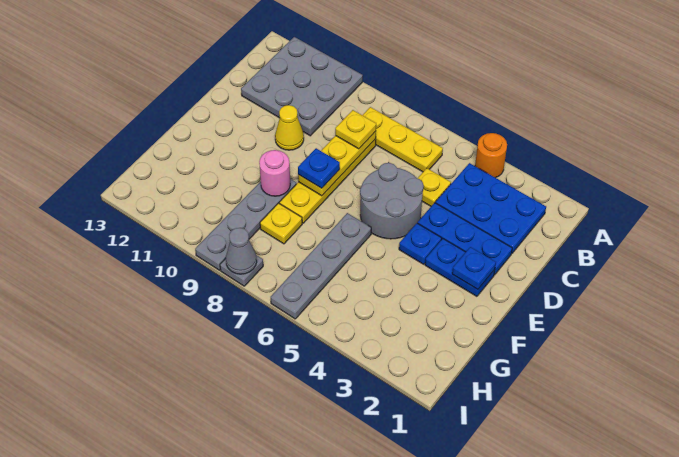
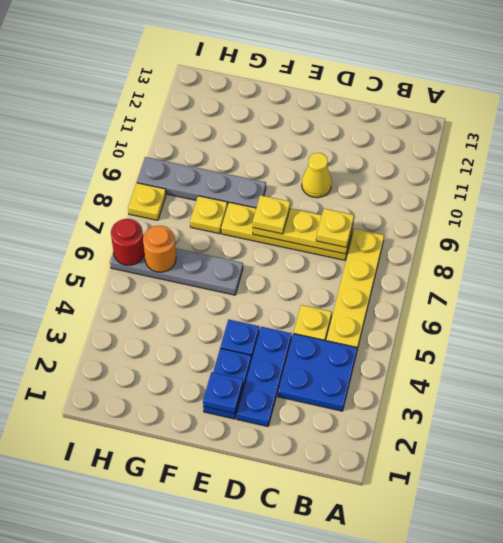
orange round brick A4 level 1 -> orange round brick H6 level 2
grey plate A10:C12 level 1 -> none
blue plate B2:C4 level 1 -> blue plate B3:C4 level 1
yellow plate B6:B8 level 1 -> yellow plate B5:B8 level 1
grey round brick D5:E6 level 1 -> none
blue plate E8 level 3 -> yellow plate E8 level 3
pink round brick F9 level 2 -> none
none -> red round brick I6 level 2
grey plate I8 level 1 -> yellow plate I8 level 1
grey cone I8 level 2 -> none

